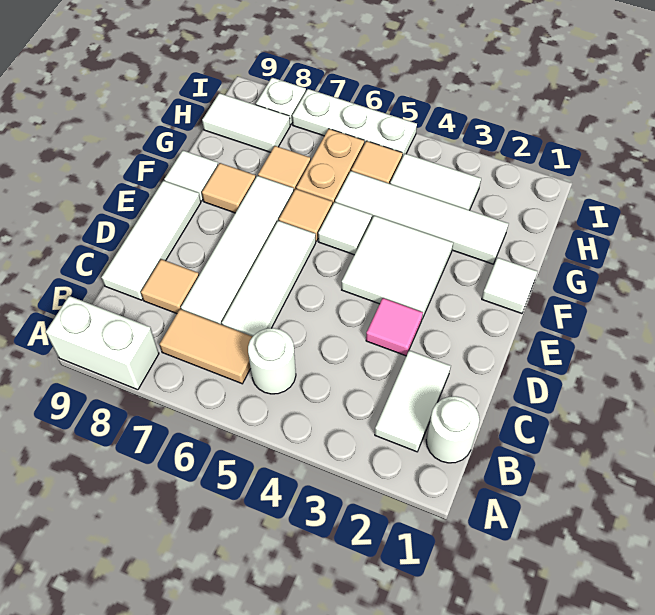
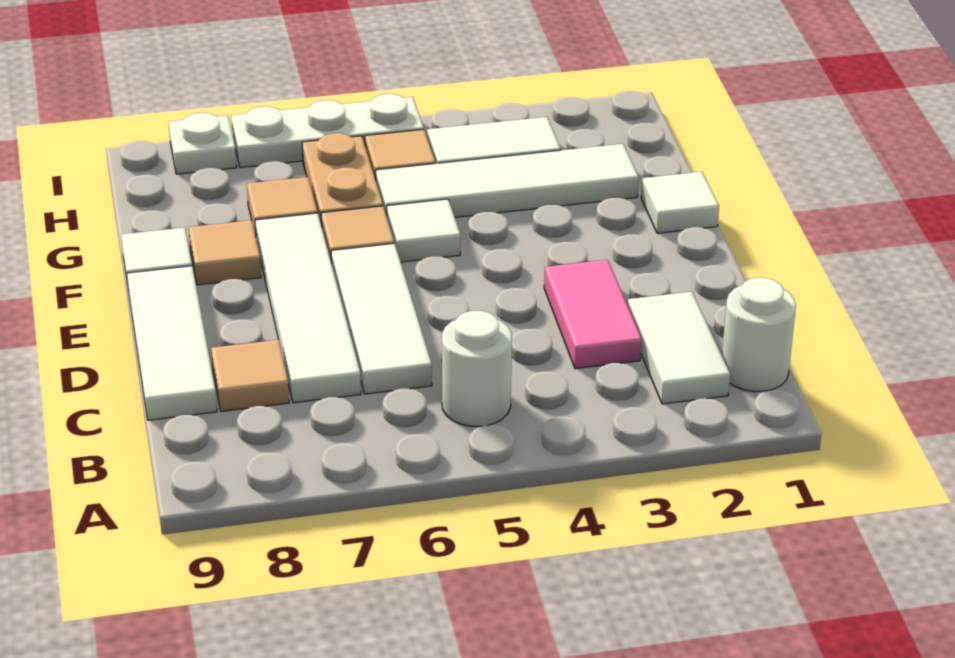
white brick A8:A9 level 1 -> none
tan tile B6:B7 level 1 -> none
pink tile D3 level 1 -> pink tile C3:D3 level 1
white tile E3:F4 level 1 -> none
white tile H8:H9 level 1 -> none

